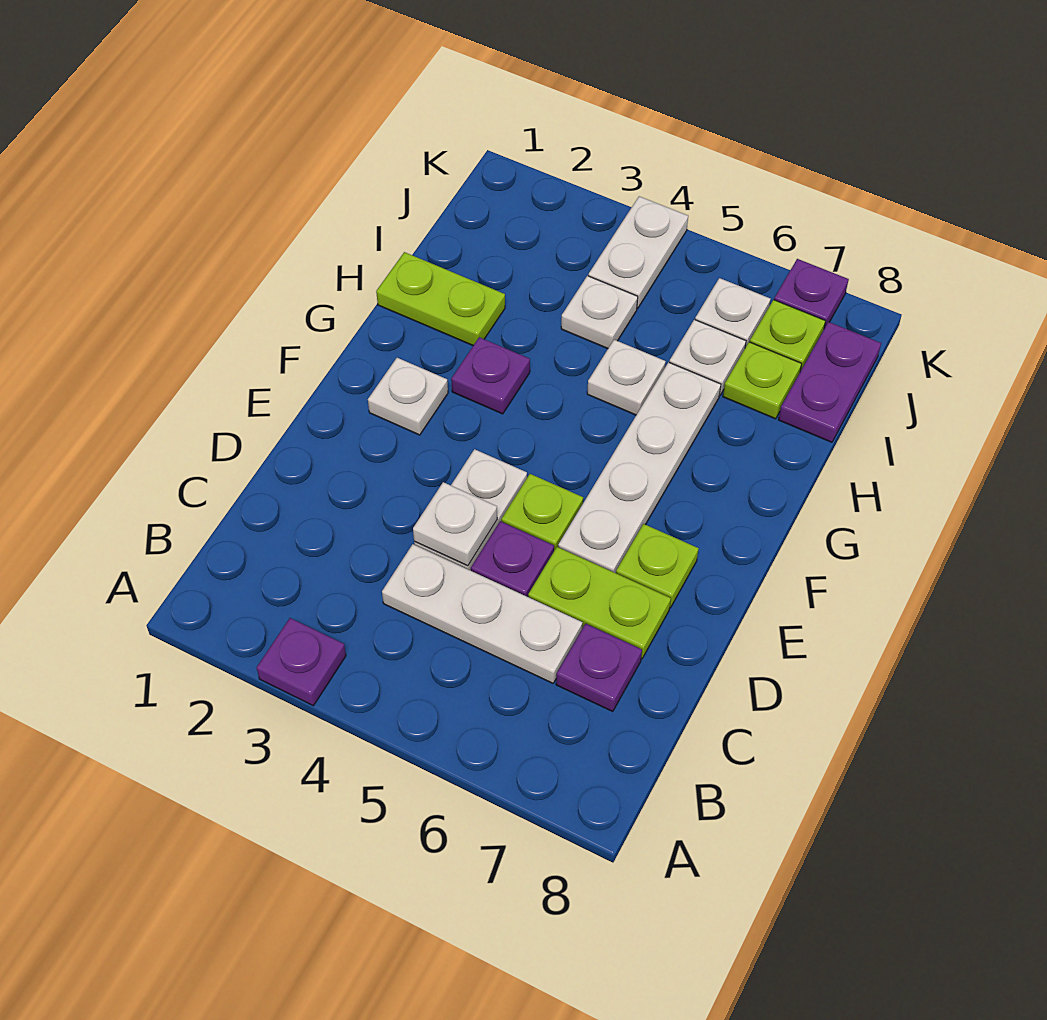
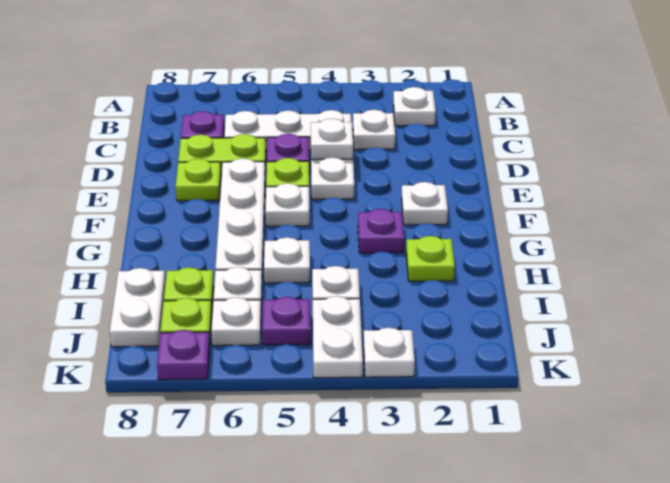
purple plate A3 level 1 -> purple plate J5 level 1
none -> white plate B2 level 1
none -> white plate C3 level 1
none -> white plate F5 level 1
lime plate H1:H2 level 1 -> lime plate H2 level 1
purple plate I8:J8 level 1 -> white plate I8:J8 level 1
none -> white plate K3 level 1

